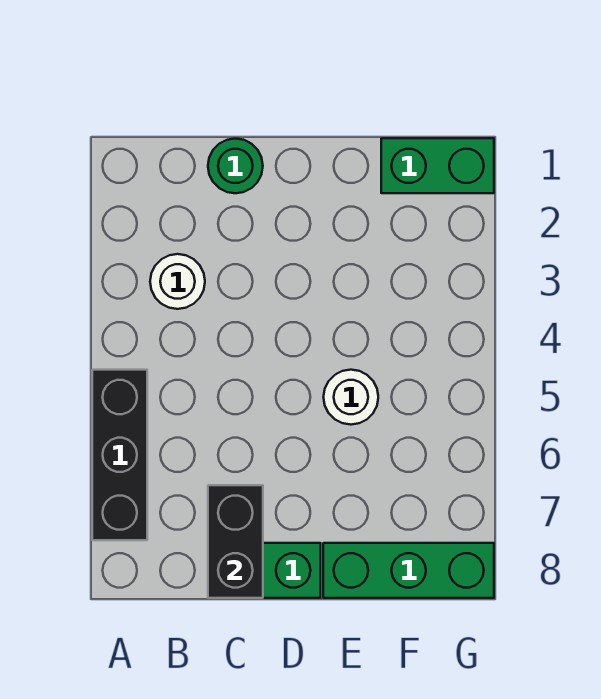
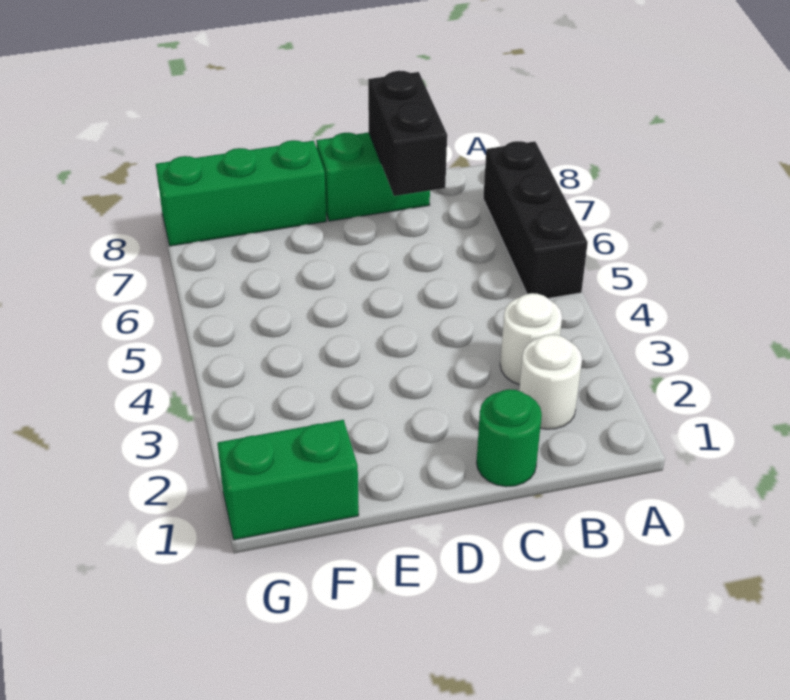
white round brick E5 level 1 -> white round brick B2 level 1

